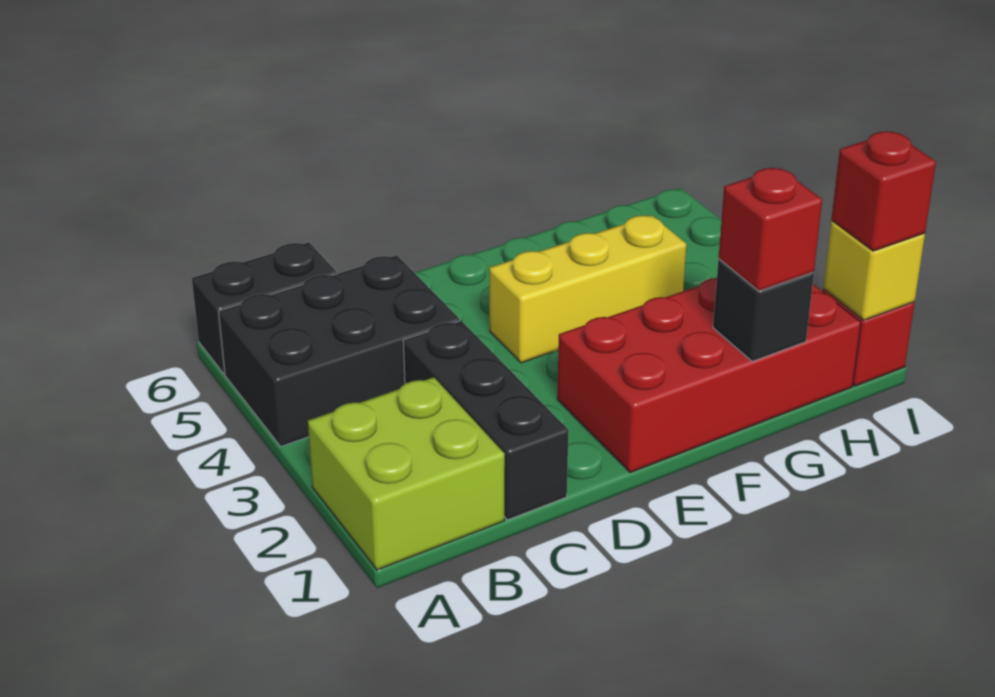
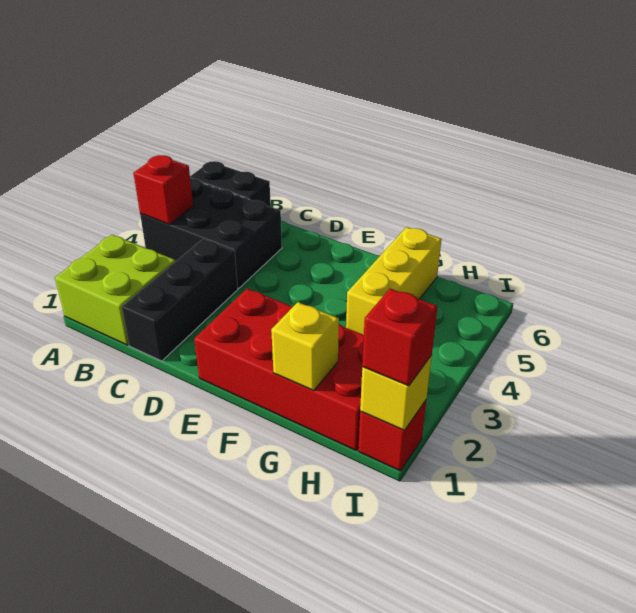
yellow brick E4:G4 level 1 -> yellow brick G4:G6 level 1
black brick G1 level 2 -> yellow brick G1 level 2
red brick G1 level 3 -> red brick A4 level 2

